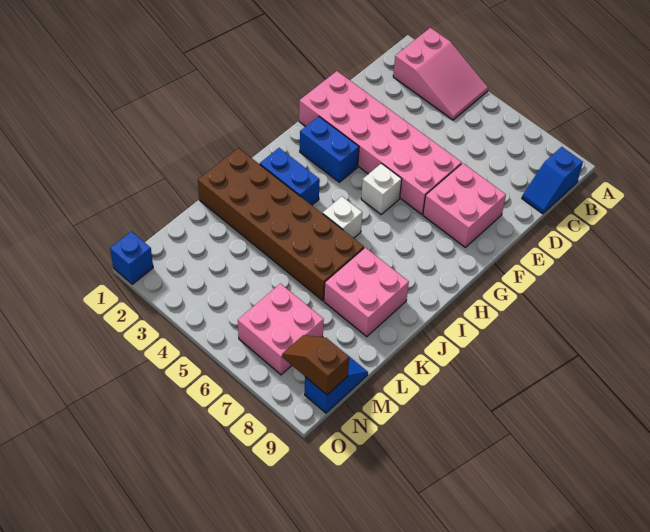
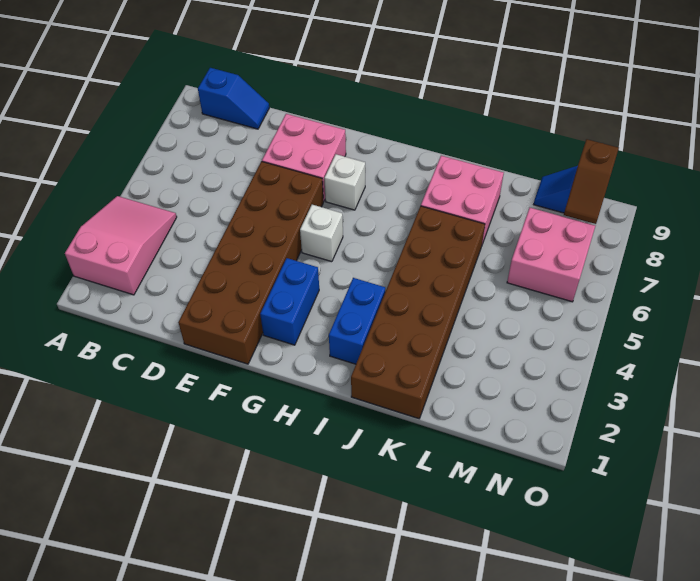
pink brick E1:F6 level 1 -> brown brick E1:F6 level 1
white brick I5 level 1 -> white brick G7 level 1
blue brick O1 level 1 -> none

